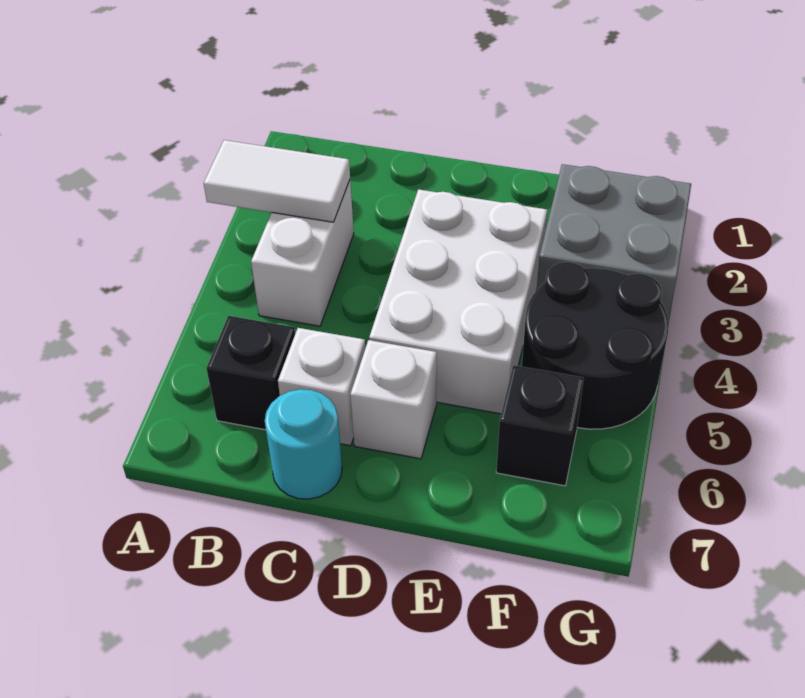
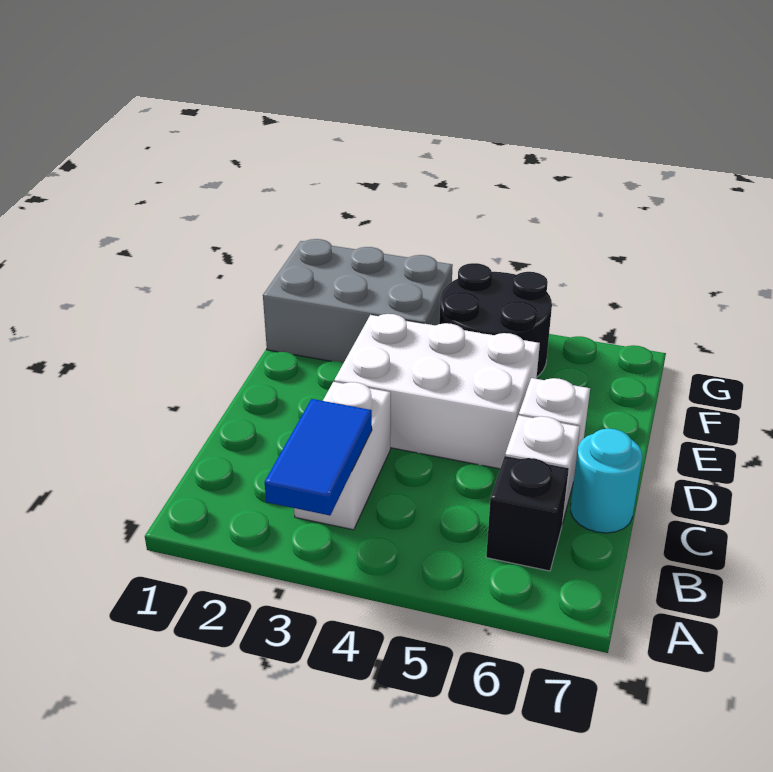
white tile A3:B3 level 2 -> blue tile A3:B3 level 2
white brick B3:B4 level 1 -> white brick B3:C3 level 1
grey brick F2:G3 level 1 -> grey brick F1:G3 level 1
black brick F6 level 1 -> none

